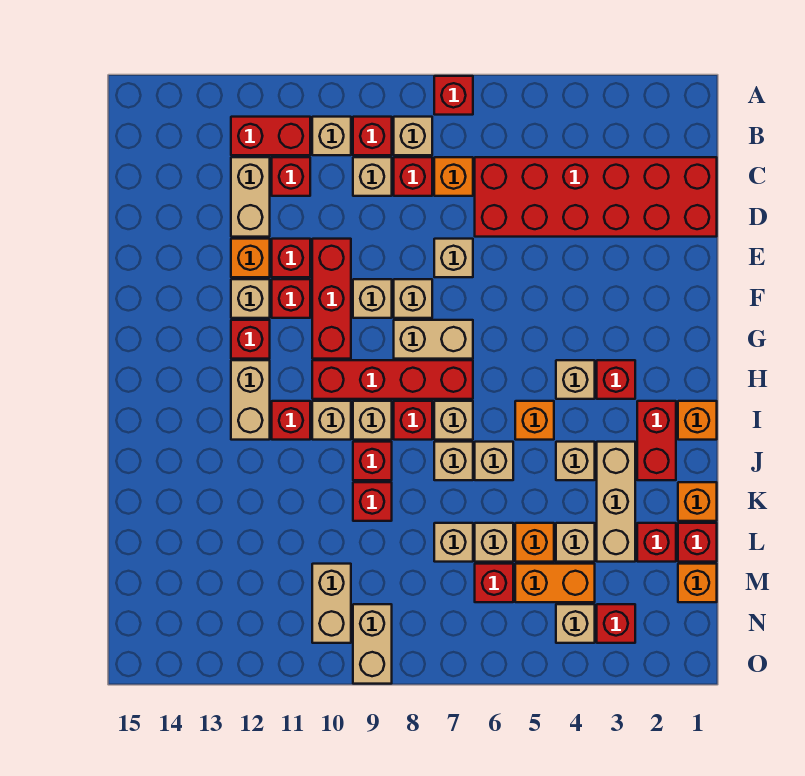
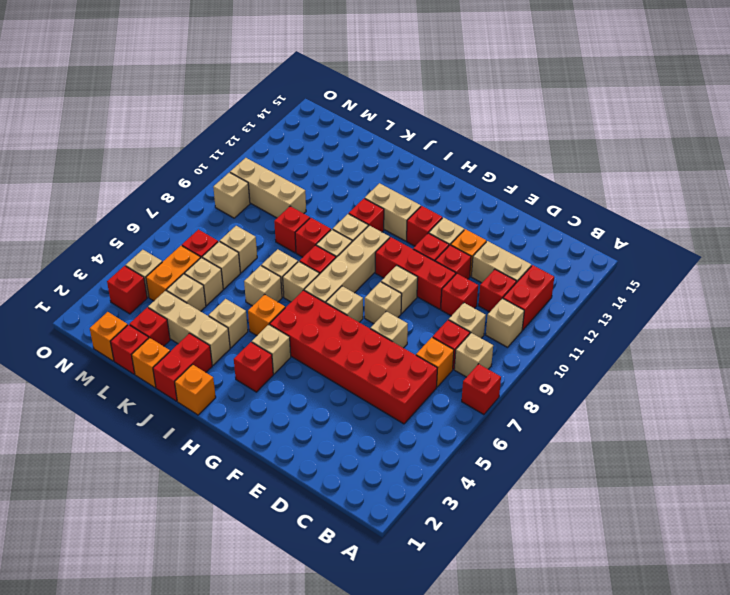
red brick B9 level 1 -> red brick D10 level 1
red brick C1:D6 level 1 -> red brick C5:H6 level 1
tan brick G7:G8 level 1 -> tan brick G7 level 1
red brick H7:H10 level 1 -> tan brick H7:H10 level 1
red brick I2:J2 level 1 -> red brick J1:J2 level 1
orange brick L5 level 1 -> tan brick L5 level 1
tan brick M10:N10 level 1 -> tan brick L10:N10 level 1
tan brick N9:O9 level 1 -> tan brick N9 level 1

